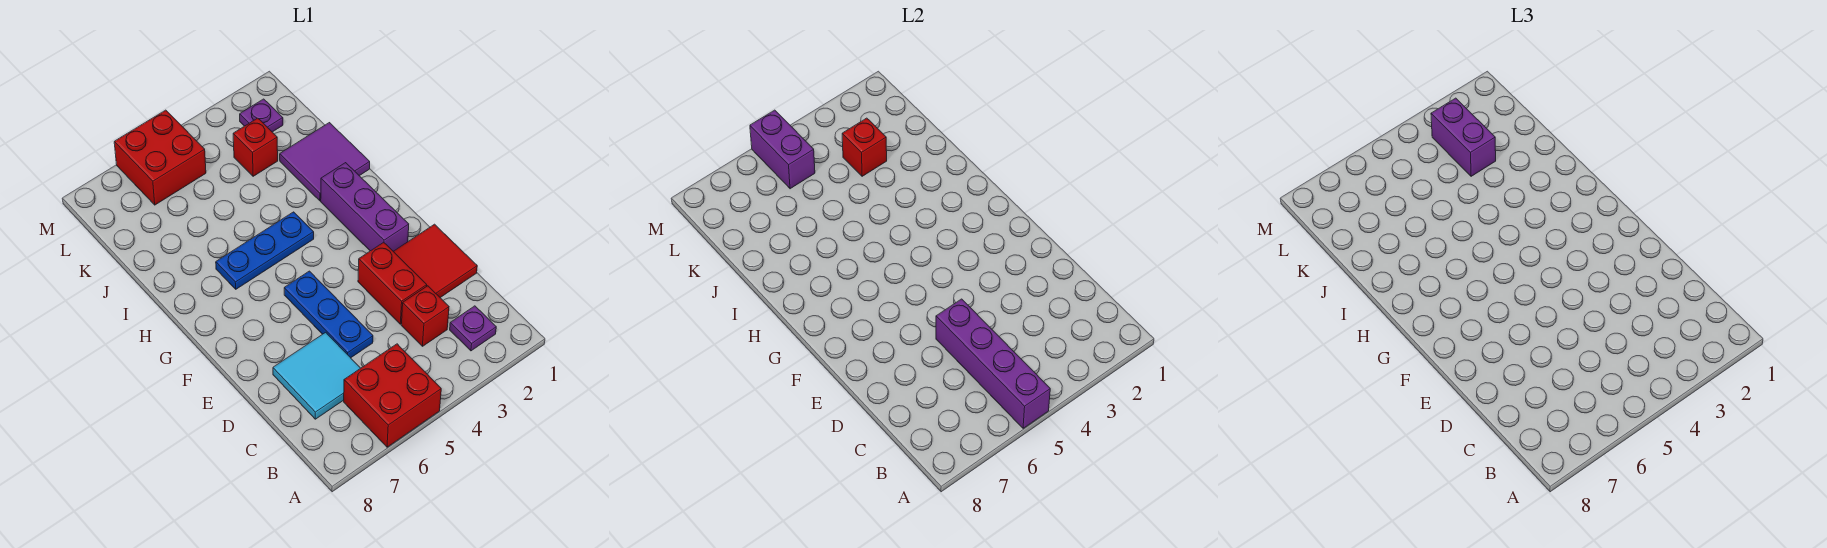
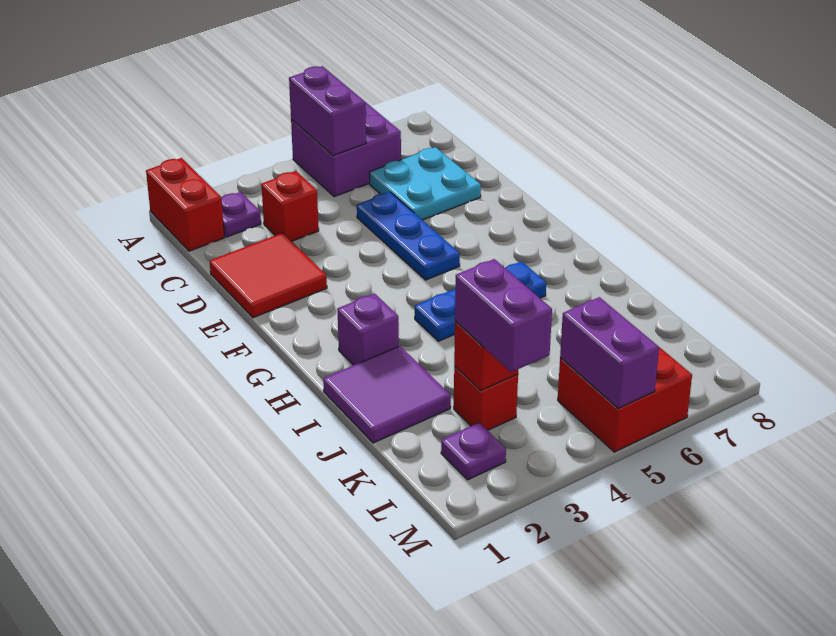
red brick A5:B6 level 1 -> purple brick A5:B6 level 1
purple brick A5:D5 level 2 -> purple brick A5:B5 level 2
cyan tile C6:D7 level 1 -> cyan plate C6:D7 level 1
red brick D3:E3 level 1 -> red brick A1:B1 level 1
purple brick F2:H2 level 1 -> purple brick H2 level 1

